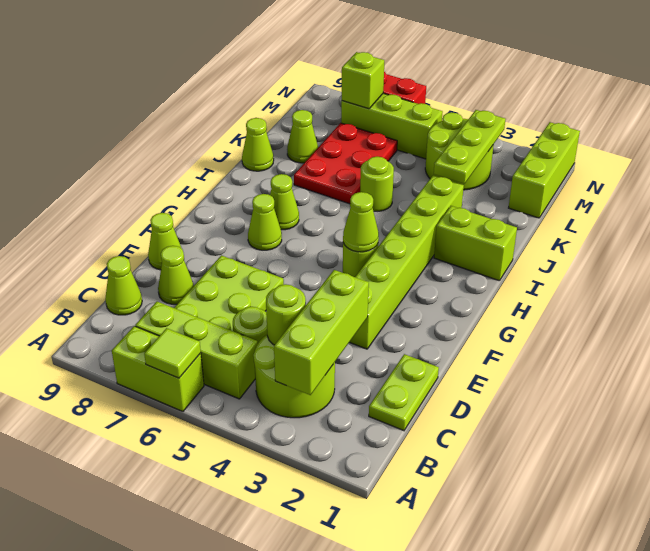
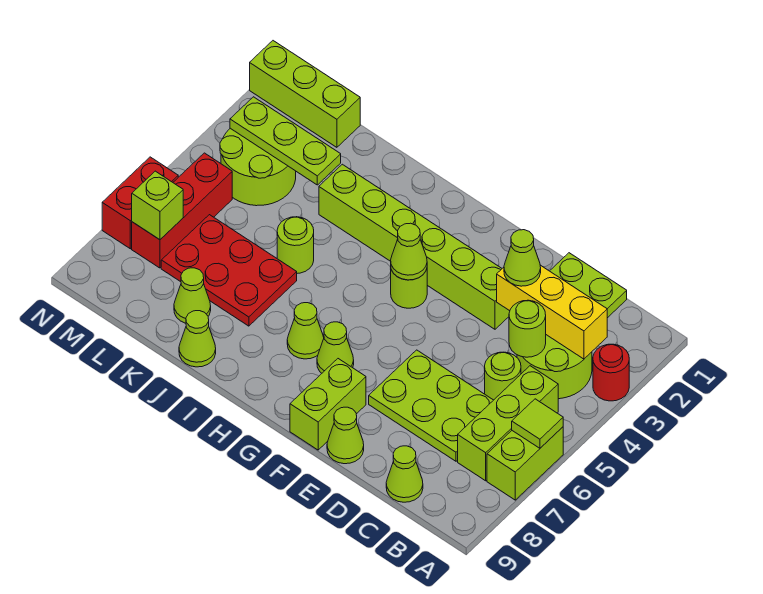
none -> red round brick A3 level 1
lime brick B3:D3 level 2 -> yellow brick B3:D3 level 2
lime cone D8 level 1 -> lime cone D3 level 3
lime brick I1:I2 level 1 -> lime brick F8:F9 level 1
lime brick M5:M7 level 1 -> red brick M5:M7 level 1

